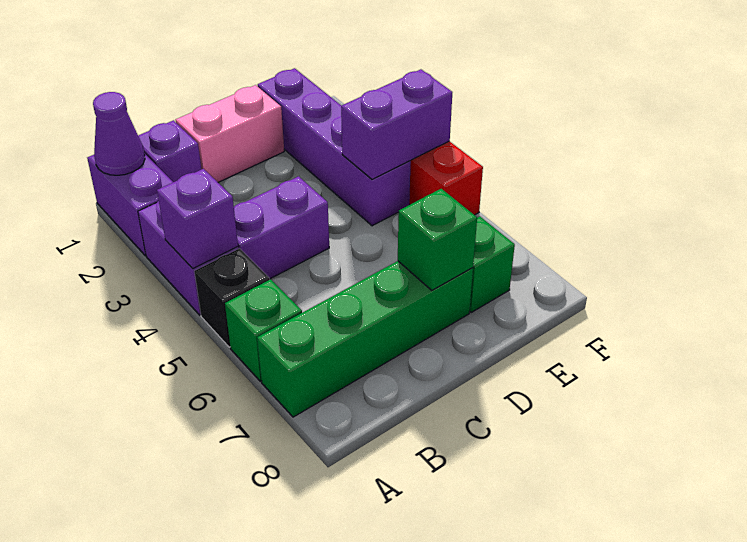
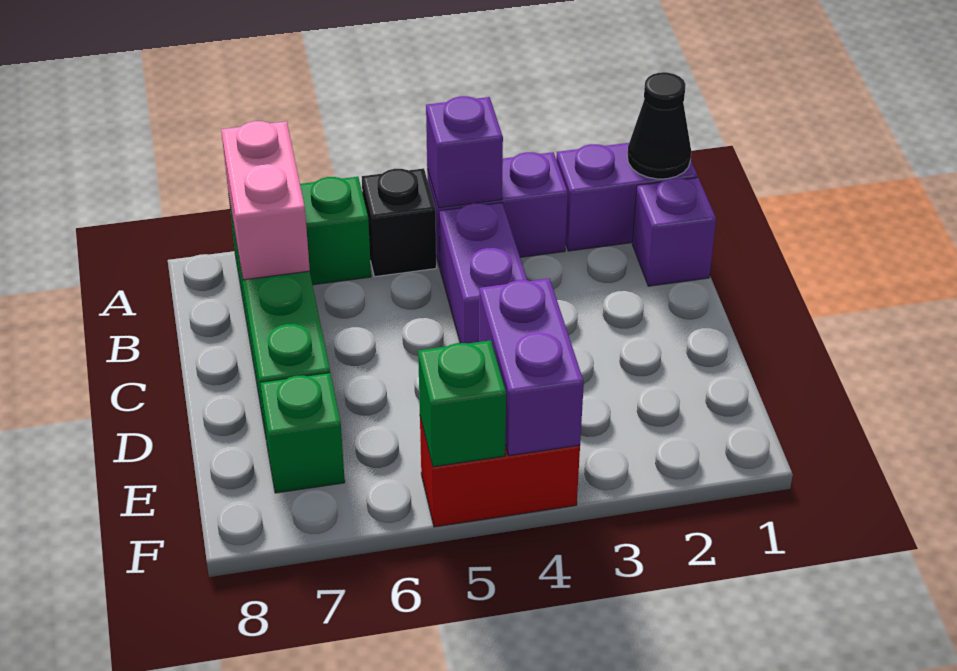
purple cone A1 level 2 -> black cone A1 level 2
pink brick C1:D1 level 1 -> pink brick A7:B7 level 2
green brick D7 level 2 -> green brick F5 level 2
purple brick E1:E4 level 1 -> none

